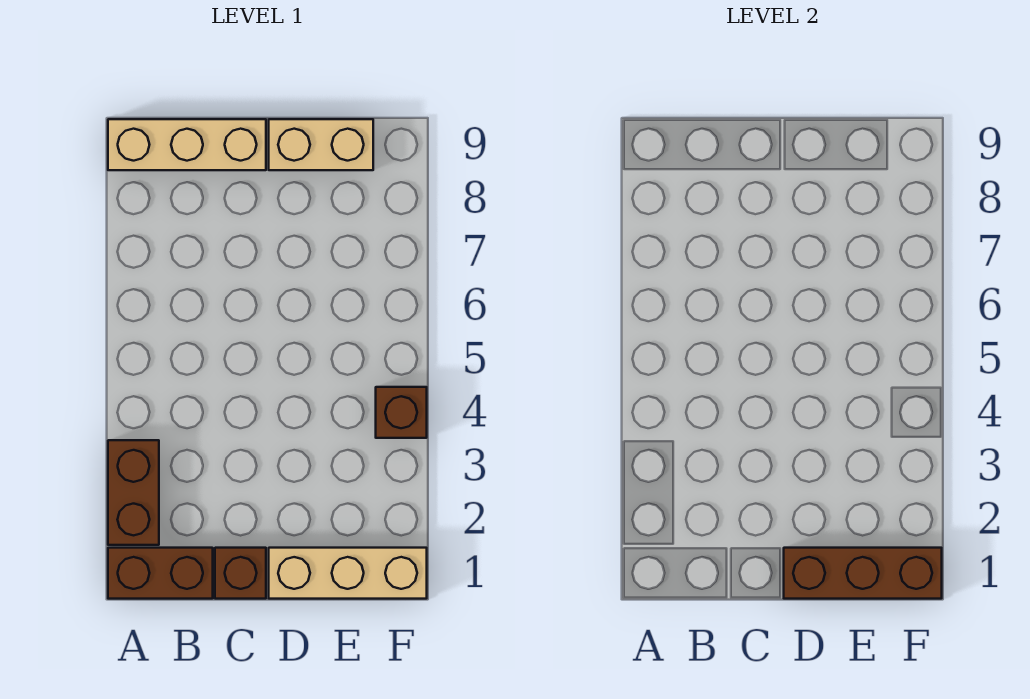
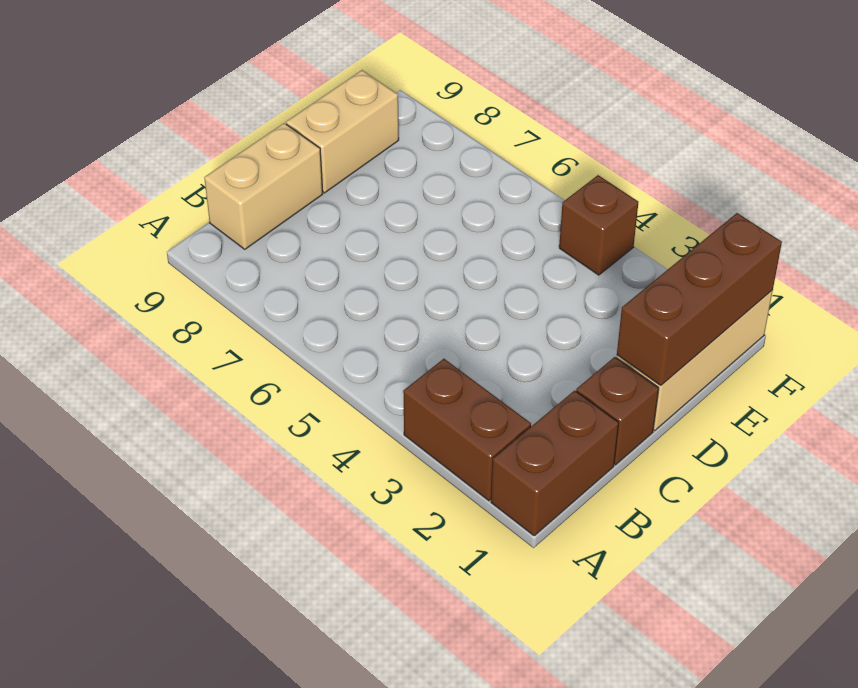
tan brick A9:C9 level 1 -> tan brick B9:C9 level 1

